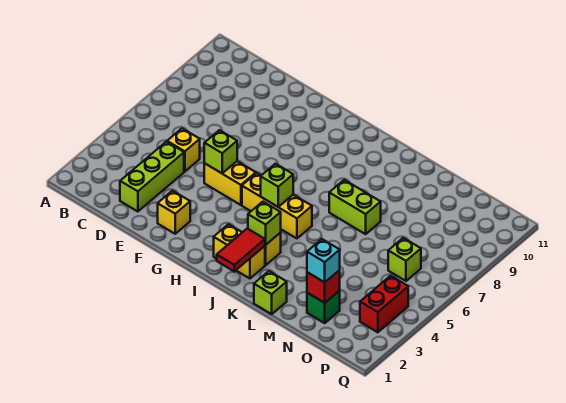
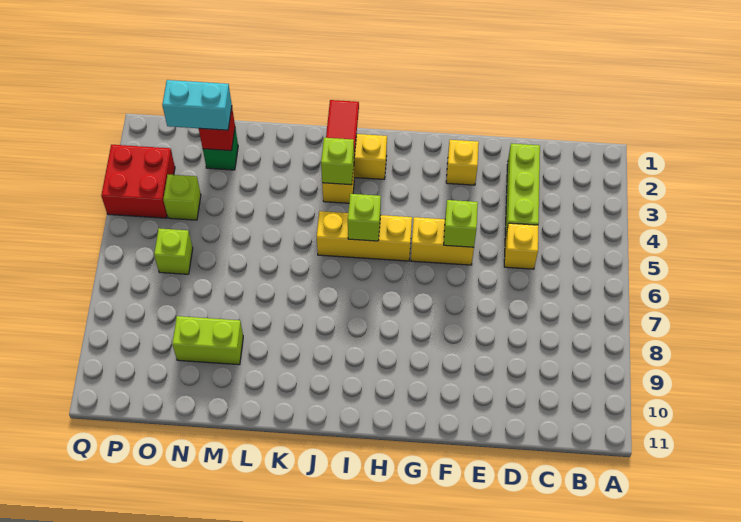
lime brick K7:L7 level 1 -> lime brick M9:N9 level 1
lime brick L1 level 1 -> lime brick O4 level 1
cyan brick N2 level 3 -> cyan brick N2:O2 level 3
red brick P3:P4 level 1 -> red brick P3:Q4 level 1

